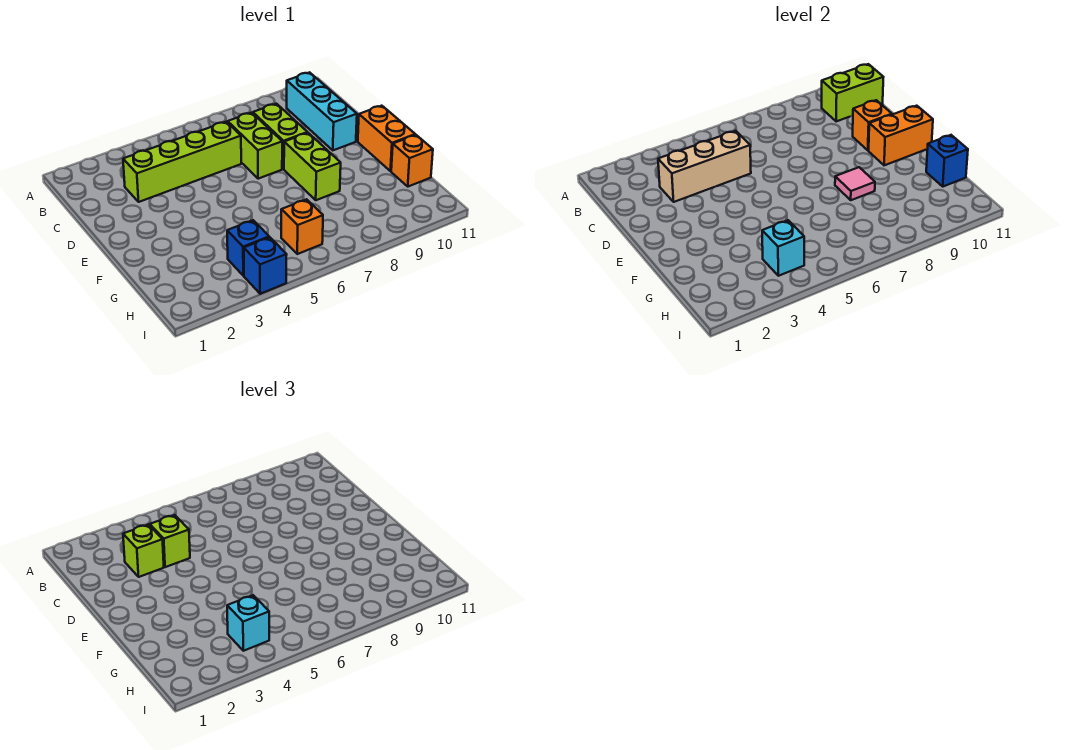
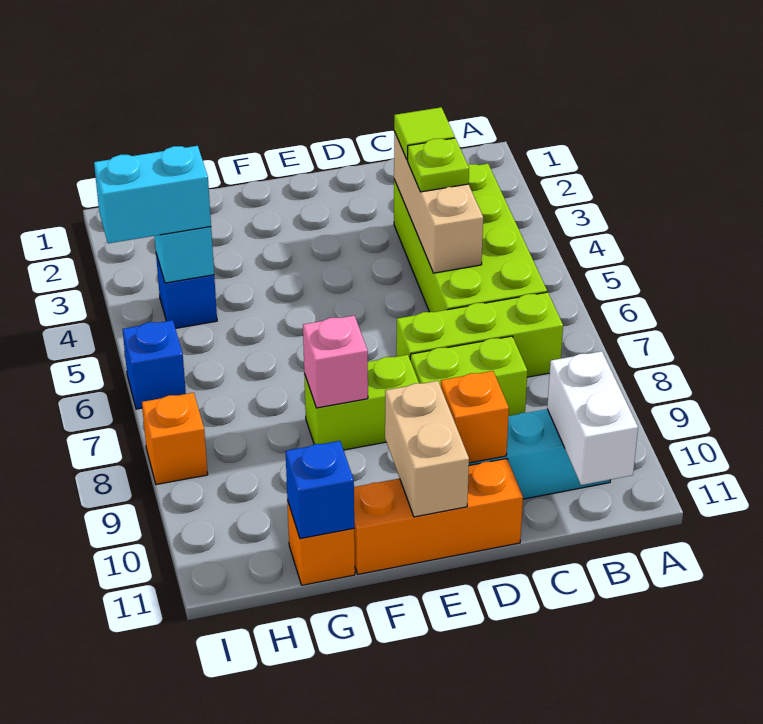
lime brick B10:B11 level 2 -> white brick B10:B11 level 2
lime brick C3:C6 level 1 -> lime brick B3:C6 level 1
lime brick C3 level 3 -> lime tile C3 level 3
lime brick C4 level 3 -> lime plate C4 level 3
lime brick C7:D7 level 1 -> lime brick B7:D7 level 1
orange brick E10:E11 level 2 -> tan brick E10:E11 level 2
orange brick E11:F11 level 1 -> orange brick D11:F11 level 1
pink tile F8 level 2 -> pink brick F8 level 2
cyan brick H4 level 3 -> cyan brick H4:I4 level 3
orange brick H6 level 1 -> orange brick I8 level 1
blue brick I4 level 1 -> blue brick I6 level 1

